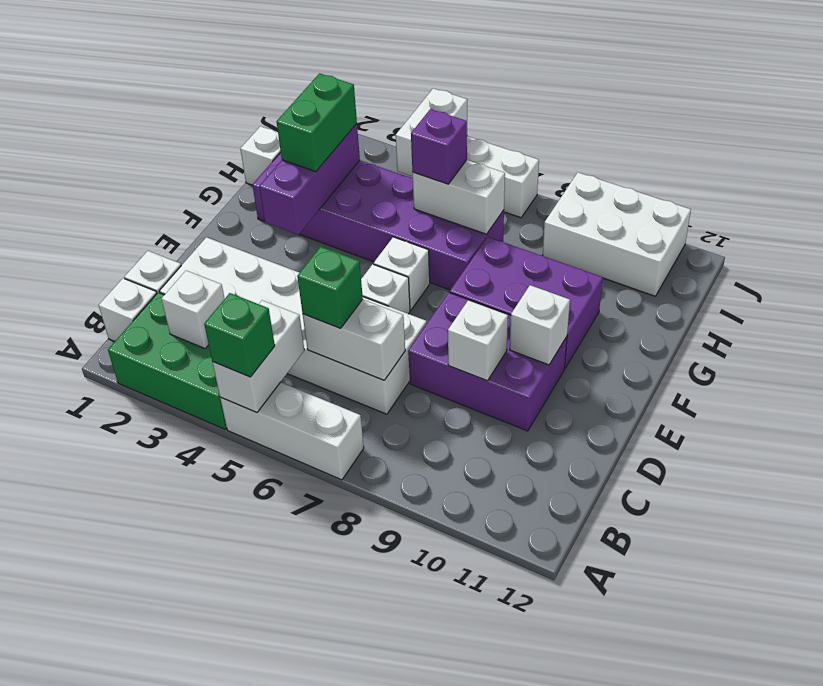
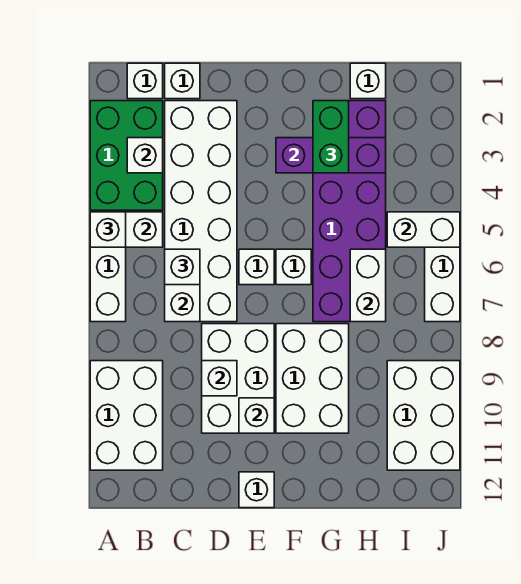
green brick A5 level 3 -> white brick A5 level 3
none -> white brick A9:B11 level 1
green brick C6 level 3 -> white brick C6 level 3
purple brick D8:E10 level 1 -> white brick D8:E10 level 1
none -> white brick E12 level 1
purple brick F8:G10 level 1 -> white brick F8:G10 level 1
green brick G3:H3 level 3 -> green brick G2:G3 level 3
purple brick H6 level 3 -> none

